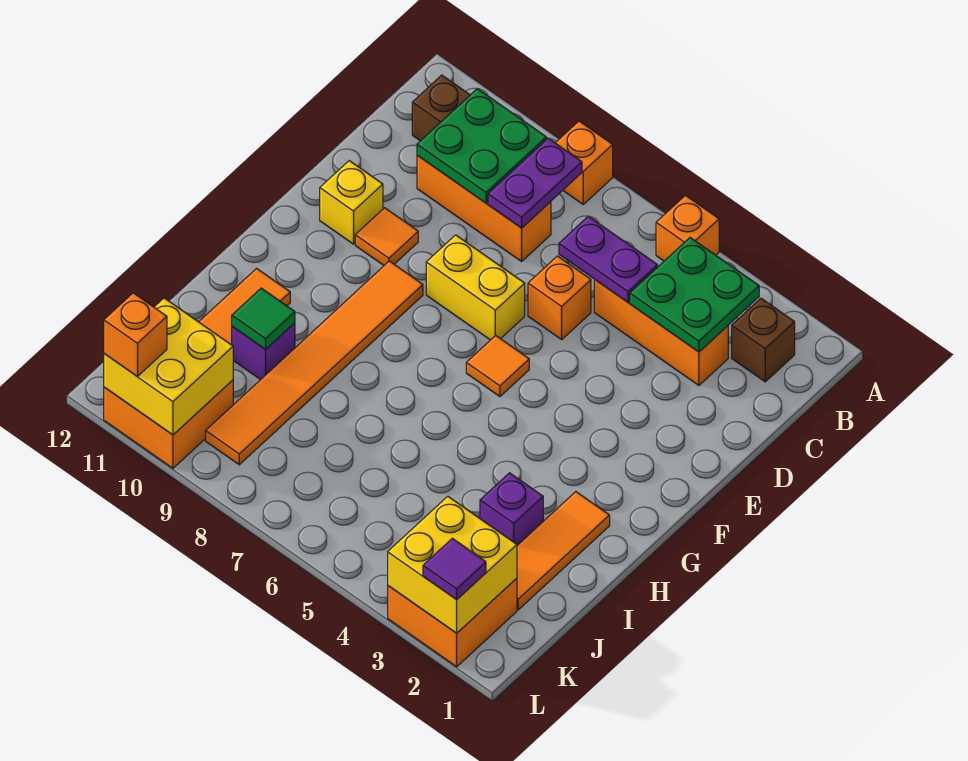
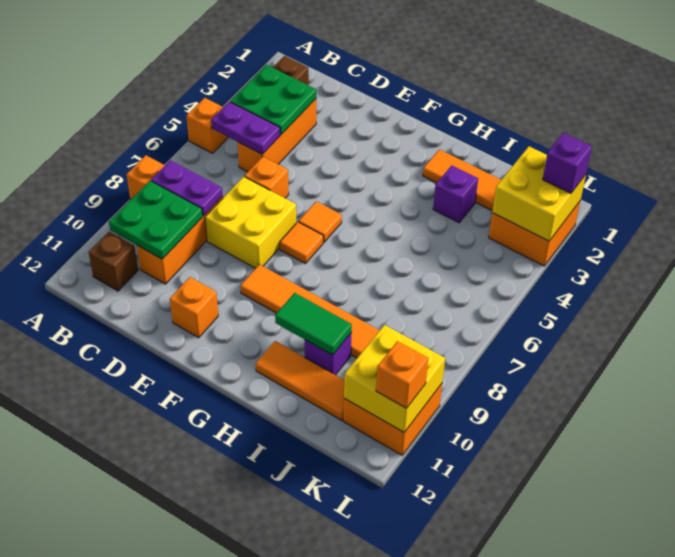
purple plate C5:C6 level 2 -> purple plate B5:C5 level 2
yellow brick E7:E8 level 1 -> yellow brick D7:E8 level 1
orange tile E10 level 1 -> orange tile F7 level 1
yellow brick E11 level 1 -> orange brick E11 level 1
green tile I10 level 2 -> green tile H10:I10 level 2
purple tile L2 level 3 -> purple brick L2 level 3

